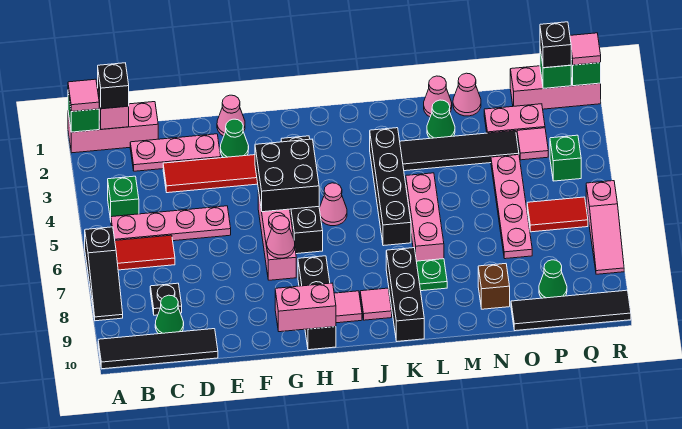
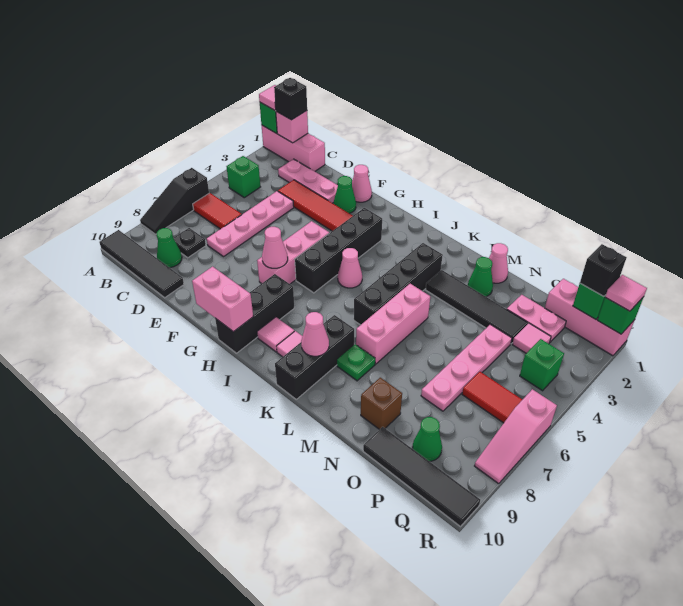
pink plate B5:E5 level 1 -> pink plate D4:D7 level 1
black brick G4:H5 level 2 -> none
pink cone N1 level 1 -> pink cone K9 level 2

